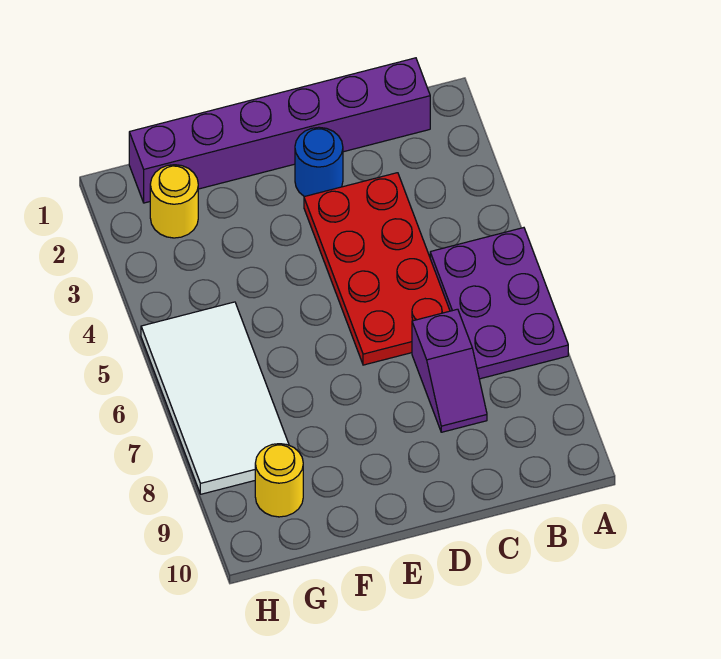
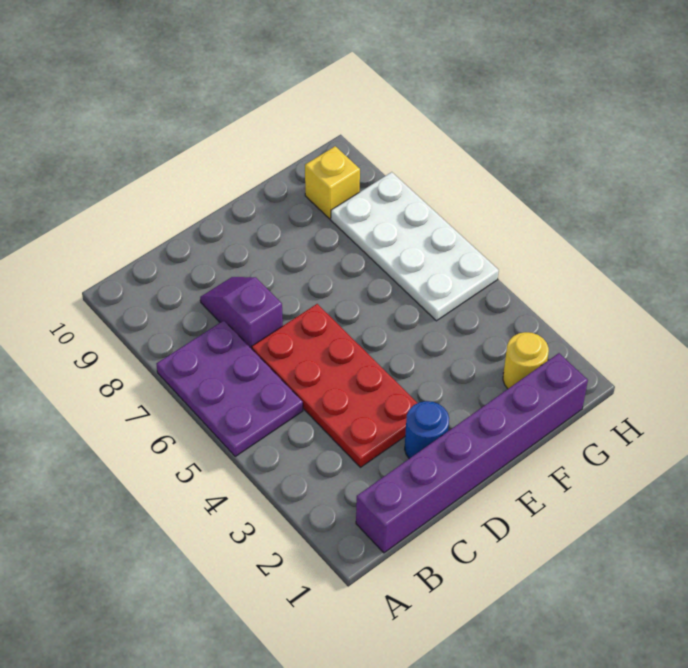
white tile G5:H8 level 1 -> white plate G5:H8 level 1
yellow round brick G9 level 1 -> yellow brick G9 level 1

